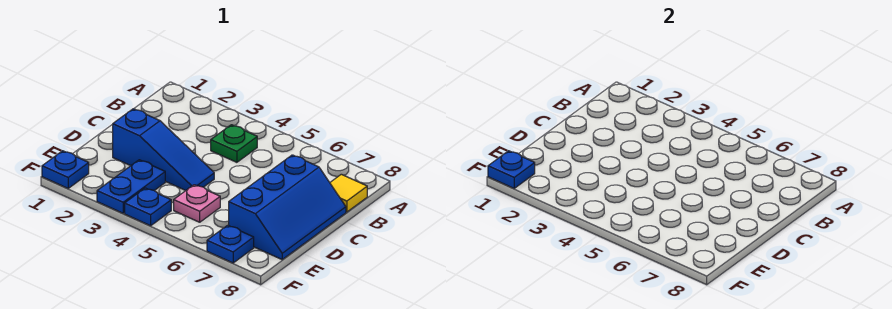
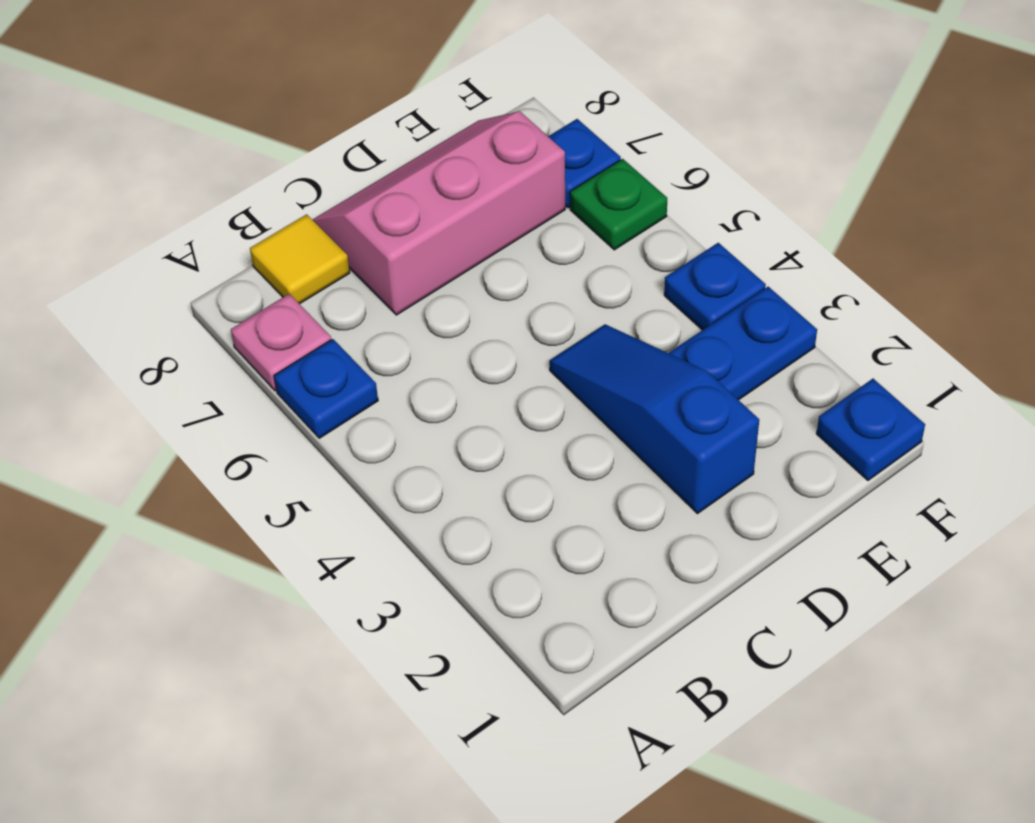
green plate B4 level 1 -> green plate F6 level 1
blue slope C7:E8 level 1 top 7 -> pink slope C7:E8 level 1 top 7
pink plate E5 level 1 -> pink plate A7 level 1
blue plate F1 level 2 -> blue plate A6 level 1

